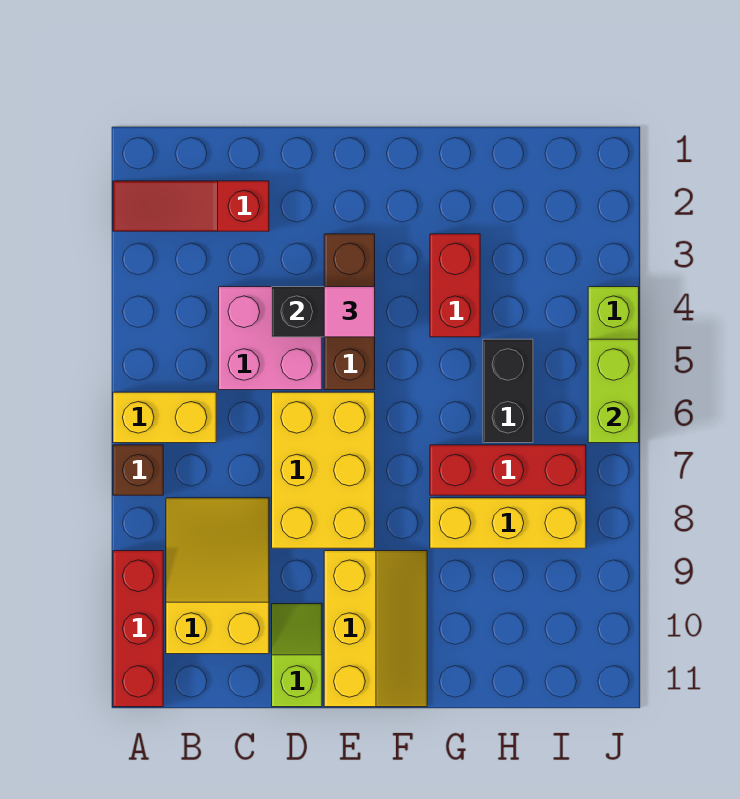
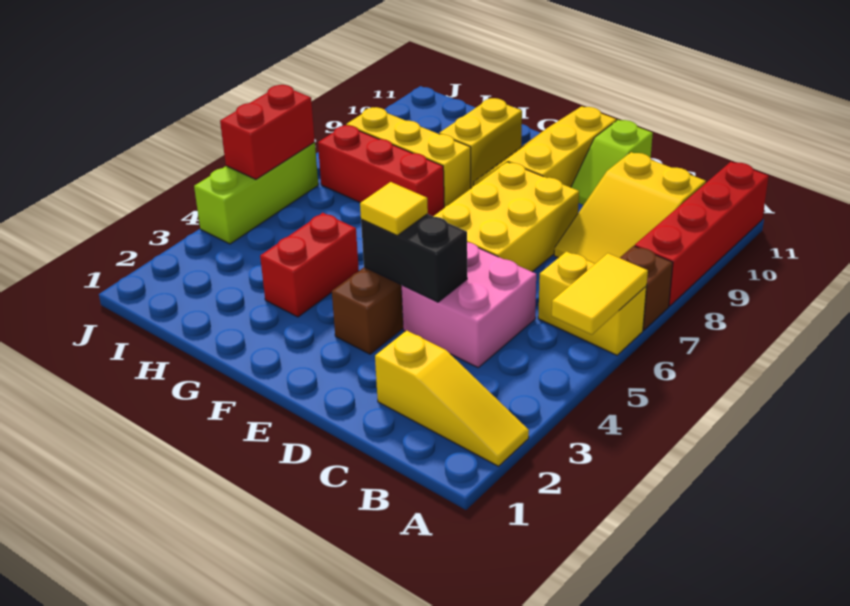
red slope A2:C2 level 1 top C -> yellow slope A2:C2 level 1 top C
none -> yellow tile A5:A6 level 2
red brick A9:A11 level 1 -> red brick A8:A11 level 1
pink tile E4 level 3 -> yellow tile E4 level 3
none -> yellow brick G9:G10 level 1
black brick H5:H6 level 1 -> none
lime brick J5:J6 level 2 -> red brick J5:J6 level 2

